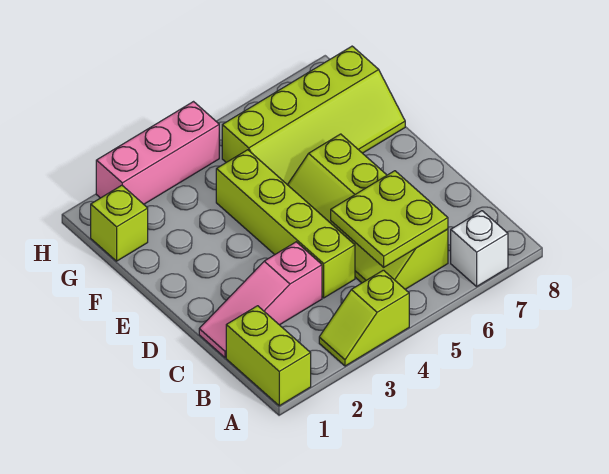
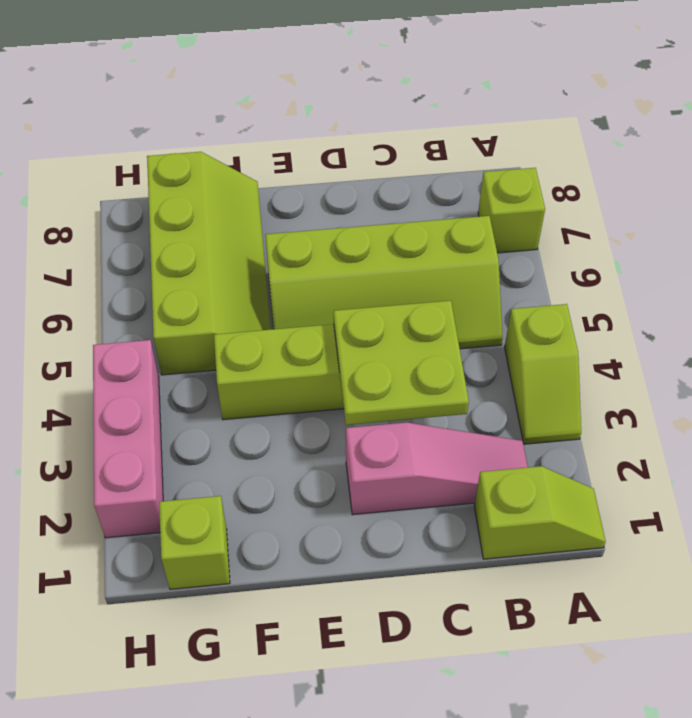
lime brick A1:B1 level 1 -> lime slope A1:B1 level 1 top B
white brick A7 level 1 -> lime brick A7 level 1
lime plate B5:C6 level 2 -> lime plate C3:D4 level 2
pink slope C1:C3 level 1 top 3 -> pink slope B2:D2 level 1 top D

